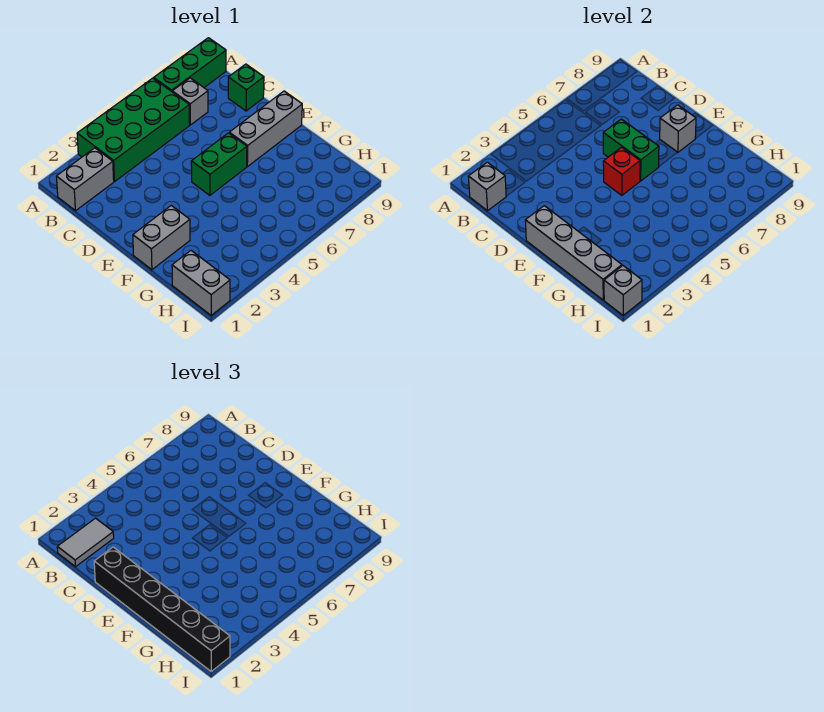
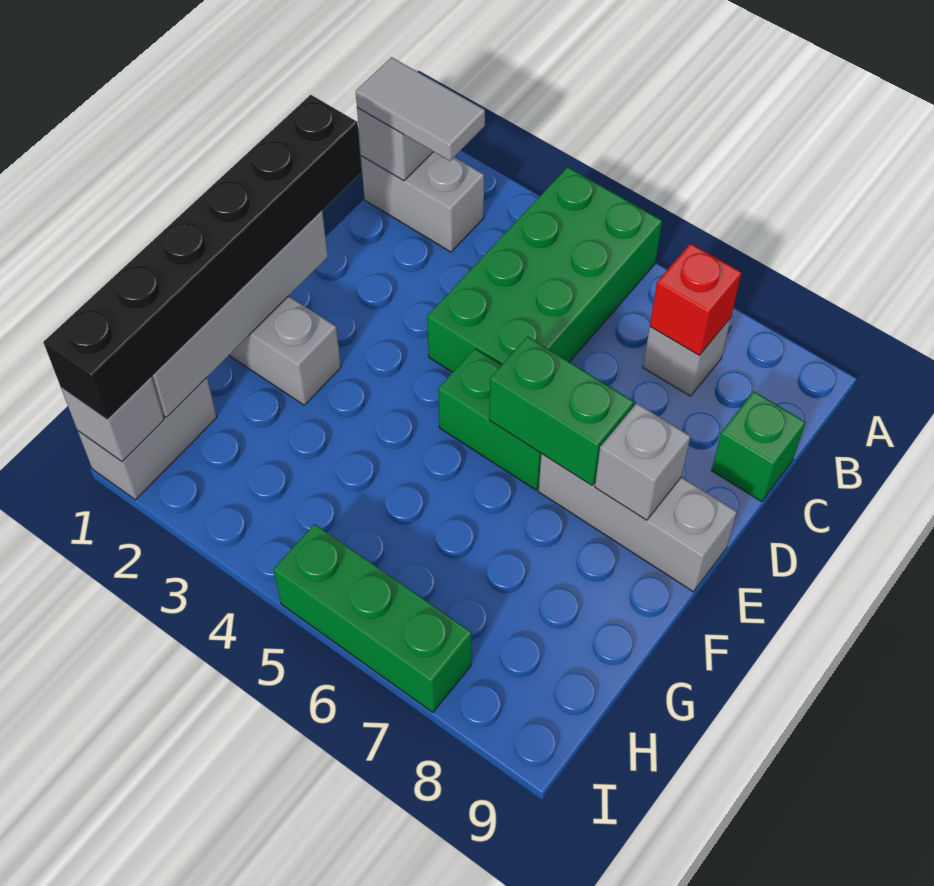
green brick A3:B6 level 1 -> green brick A4:D5 level 1
green brick A7:A9 level 1 -> green brick I5:I7 level 1
green brick D6:E6 level 2 -> green brick E6:E7 level 2
red brick E5 level 2 -> red brick B7 level 2

